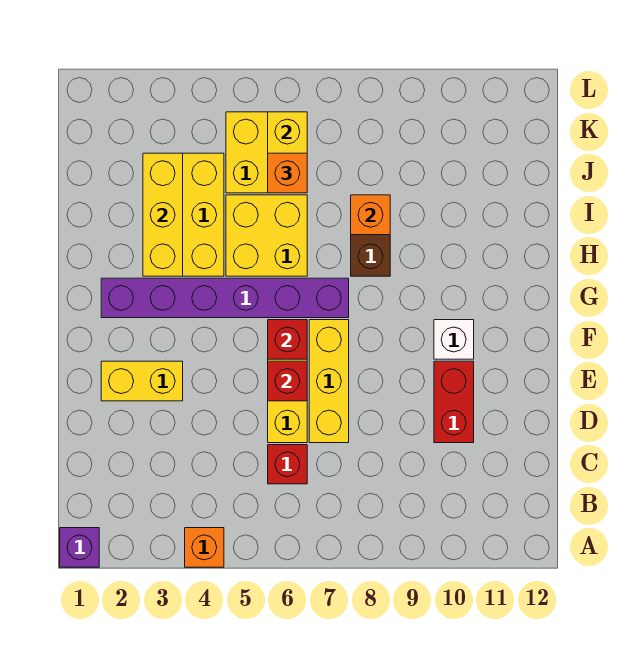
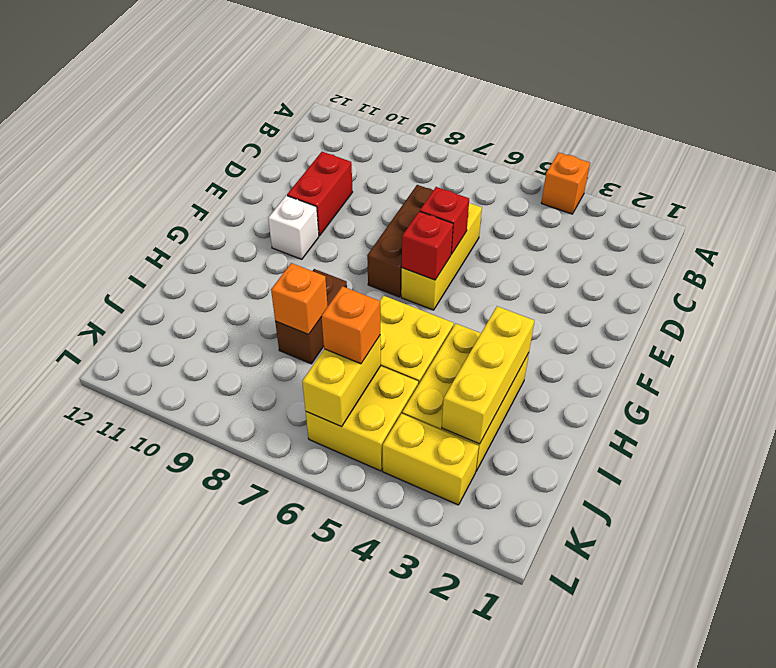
purple brick A1 level 1 -> none
red brick C6 level 1 -> none
yellow brick D7:F7 level 1 -> brown brick D7:F7 level 1
yellow brick E2:E3 level 1 -> yellow brick K3:K4 level 1
purple brick G2:G7 level 1 -> none

